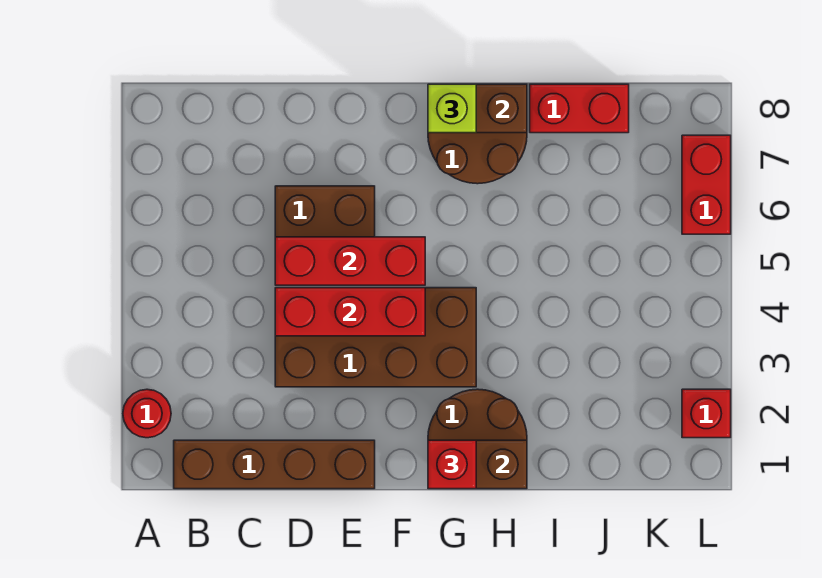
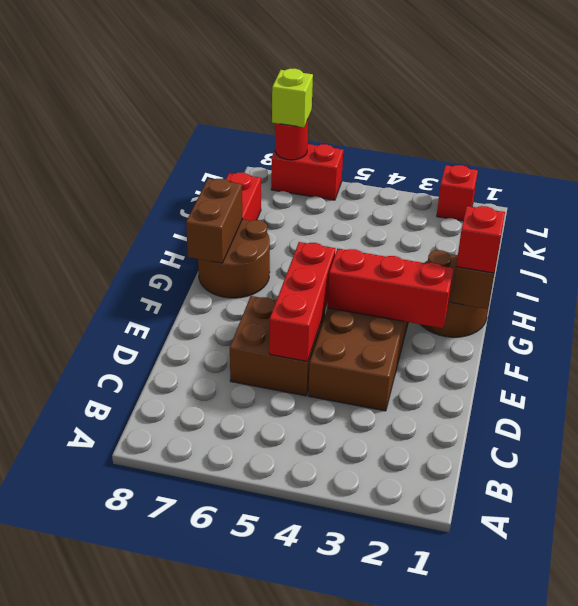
red round brick A2 level 1 -> red round brick L7 level 2
brown brick B1:E1 level 1 -> none
red brick D4:F4 level 2 -> red brick F2:F4 level 2
lime brick G8 level 3 -> lime brick L7 level 3

